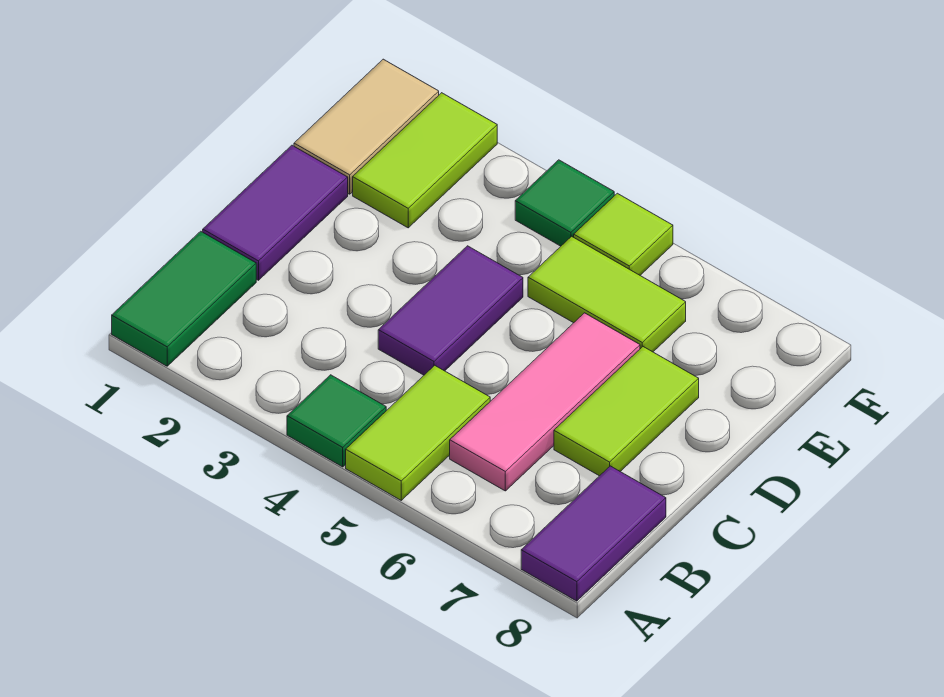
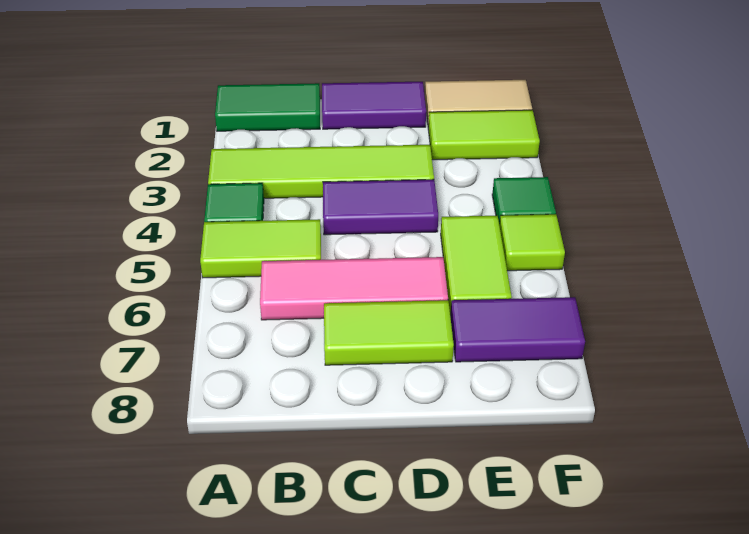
none -> lime tile A3:D3 level 1
purple tile A8:B8 level 1 -> purple tile E7:F7 level 1

